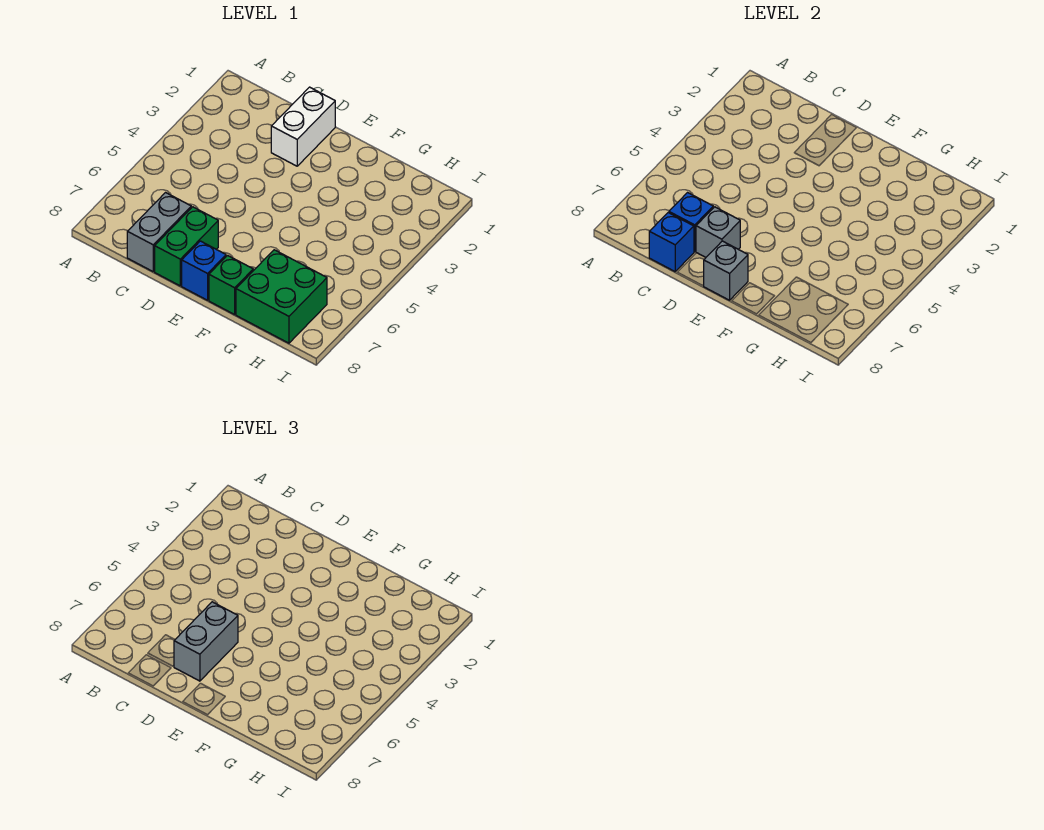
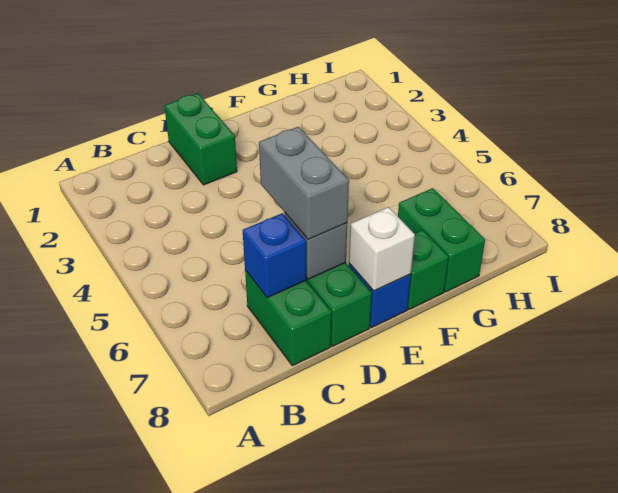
grey brick C7:C8 level 1 -> green brick C7:C8 level 1
blue brick C8 level 2 -> none
white brick D1:D2 level 1 -> green brick D1:D2 level 1
grey brick E8 level 2 -> white brick E8 level 2
green brick G7:H8 level 1 -> green brick G7:G8 level 1

